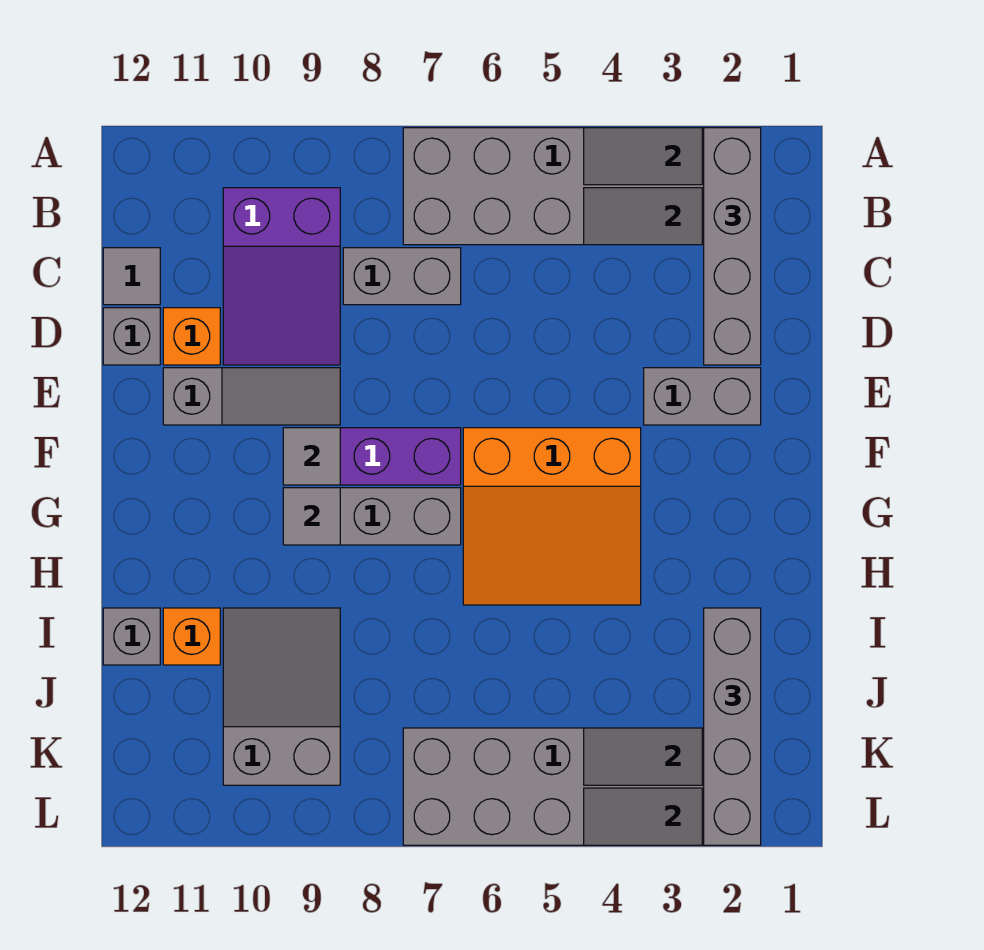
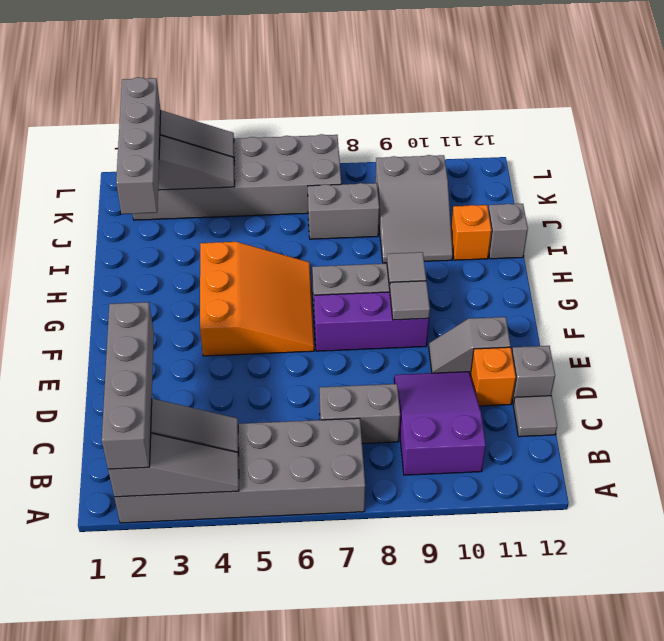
grey brick E2:E3 level 1 -> grey brick J7:J8 level 1
grey slope E9:E11 level 1 top 11 -> grey slope E10:E11 level 1 top 11
orange slope F4:H6 level 1 top F -> orange slope F4:H6 level 1 top 4

